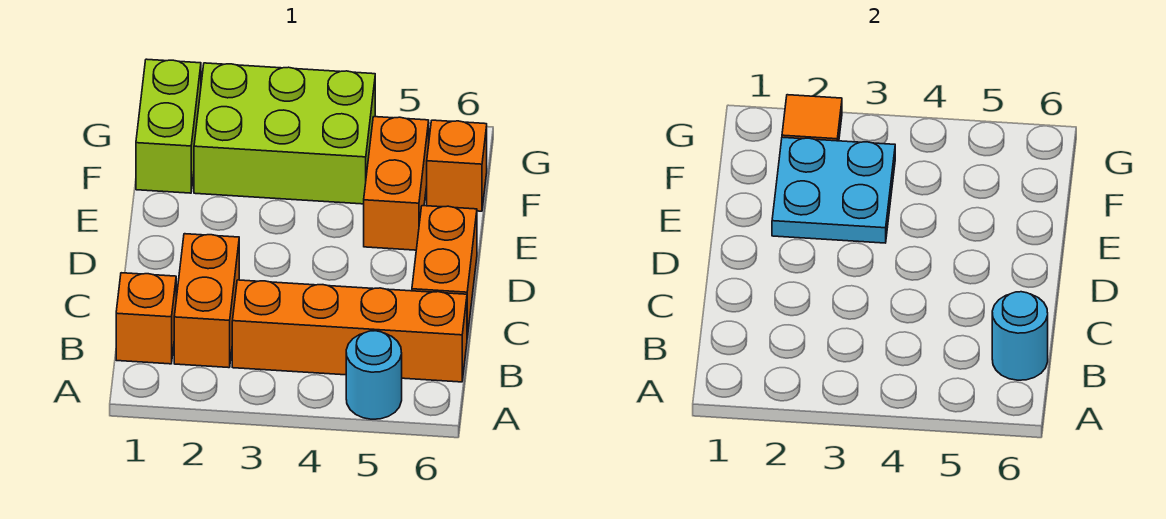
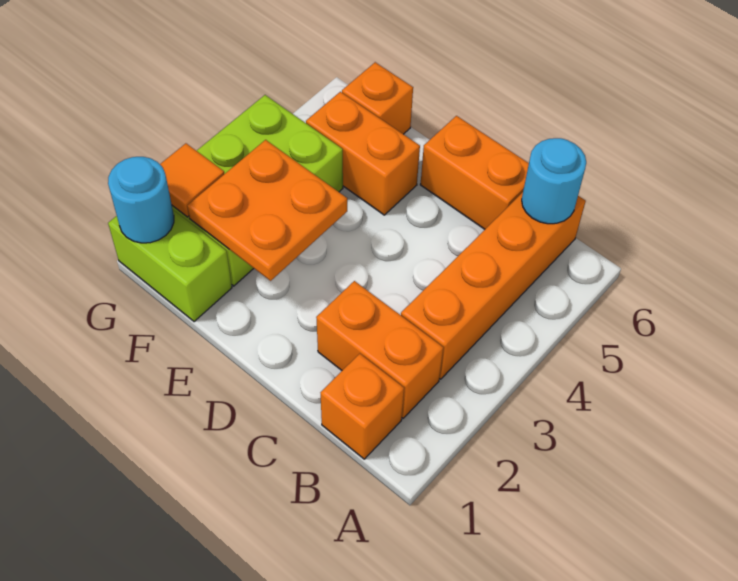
cyan round brick A5 level 1 -> cyan round brick G1 level 2
cyan plate E2:F3 level 2 -> orange plate E2:F3 level 2

